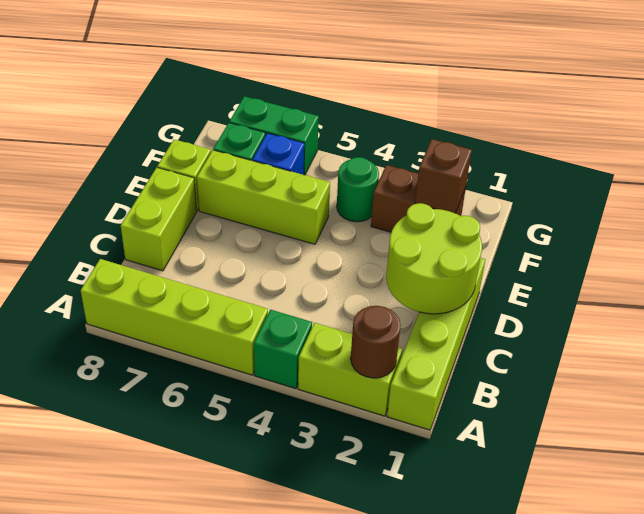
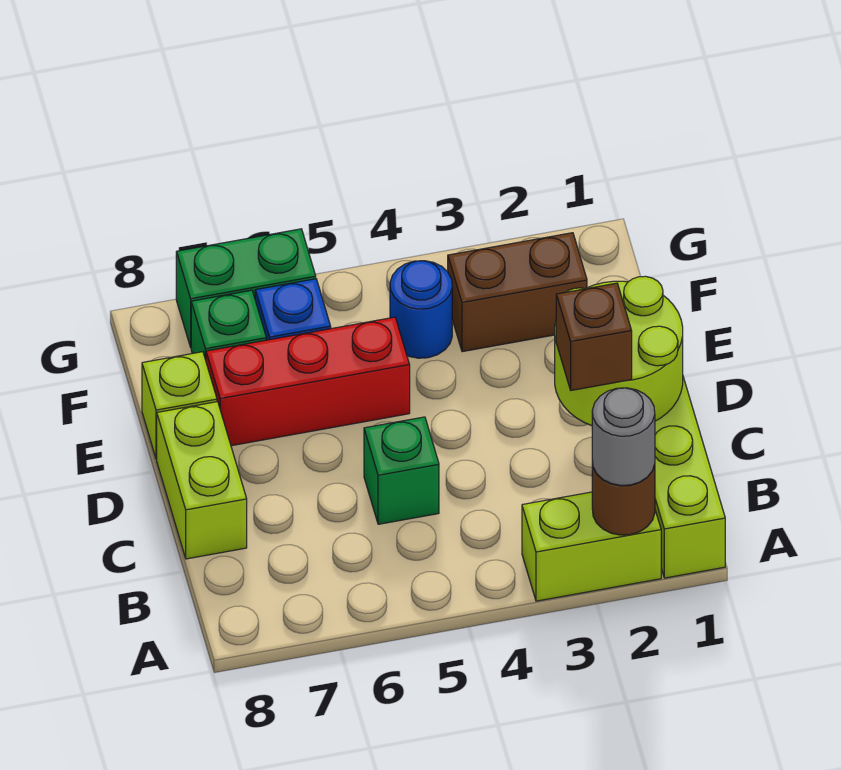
none -> grey round brick A2 level 3
green brick A4 level 1 -> green brick C5 level 1
lime brick A5:A8 level 1 -> none
lime brick E5:E7 level 1 -> red brick E5:E7 level 1
brown brick F2 level 2 -> brown brick C2 level 3
green round brick F4 level 1 -> blue round brick F4 level 1

